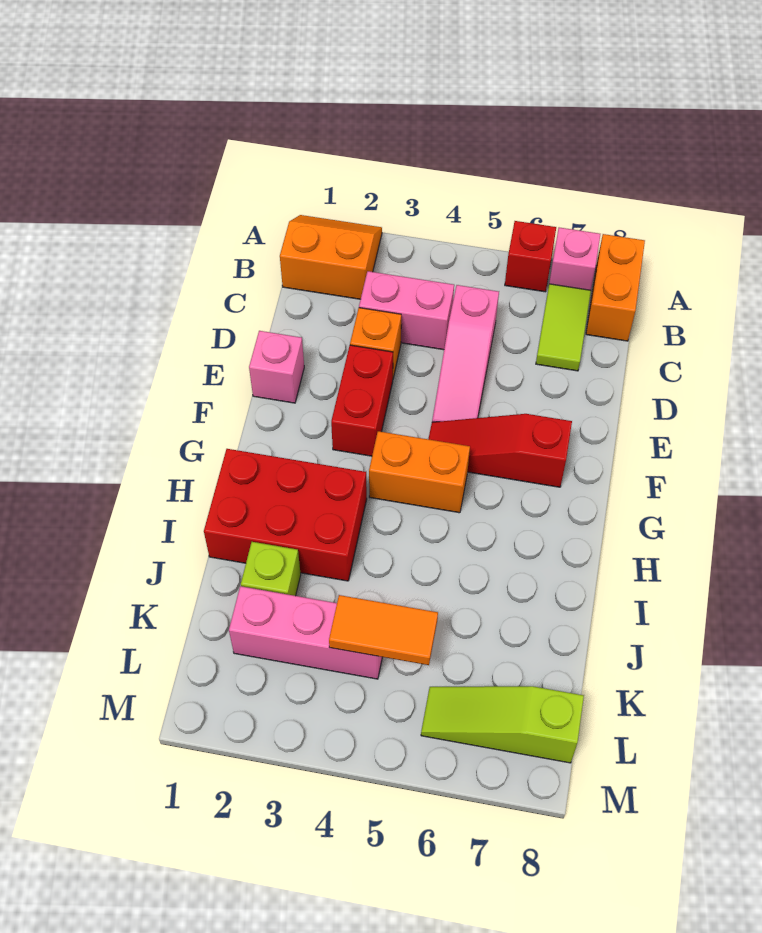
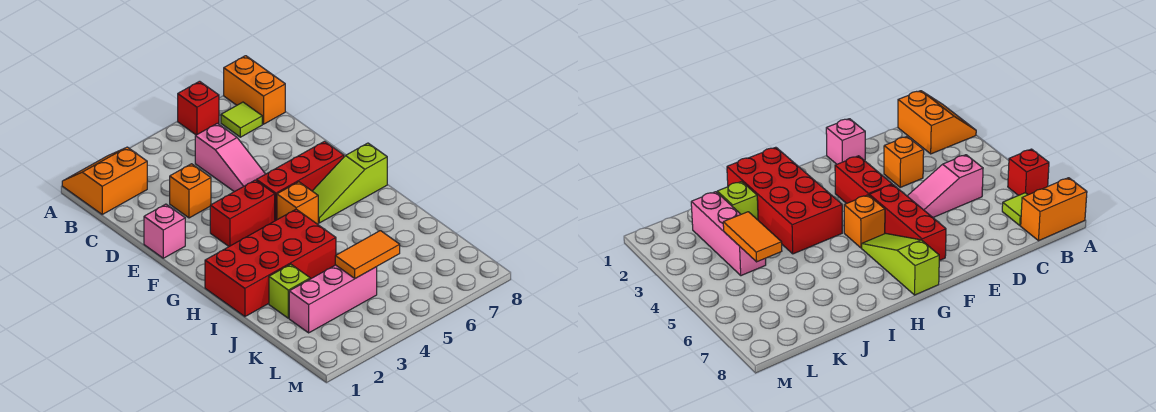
pink brick A7 level 1 -> none
lime tile B7:C7 level 1 -> lime tile B7 level 1
pink brick C3:C4 level 1 -> none
red brick E3:F3 level 1 -> red brick F3:F4 level 1
red slope F5:F7 level 1 top 7 -> red brick F5:F7 level 1
orange brick G4:G5 level 1 -> orange brick G5 level 1
red brick H1:I3 level 1 -> red brick H1:I4 level 1
lime slope L6:L8 level 1 top 8 -> lime slope G6:G8 level 1 top 8

